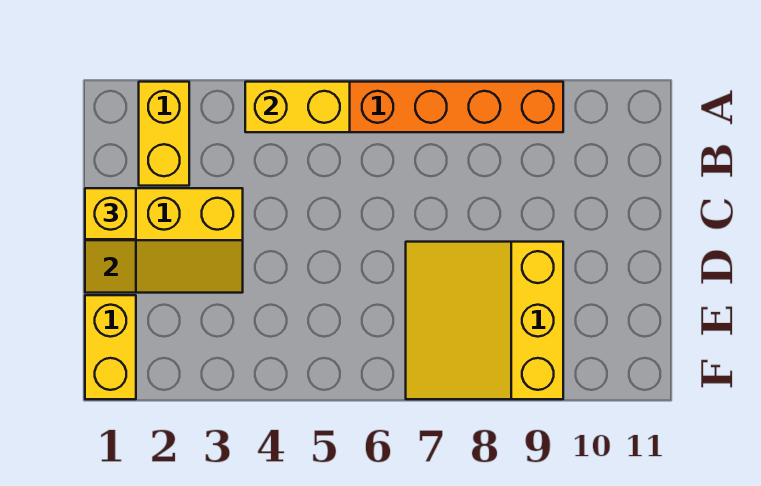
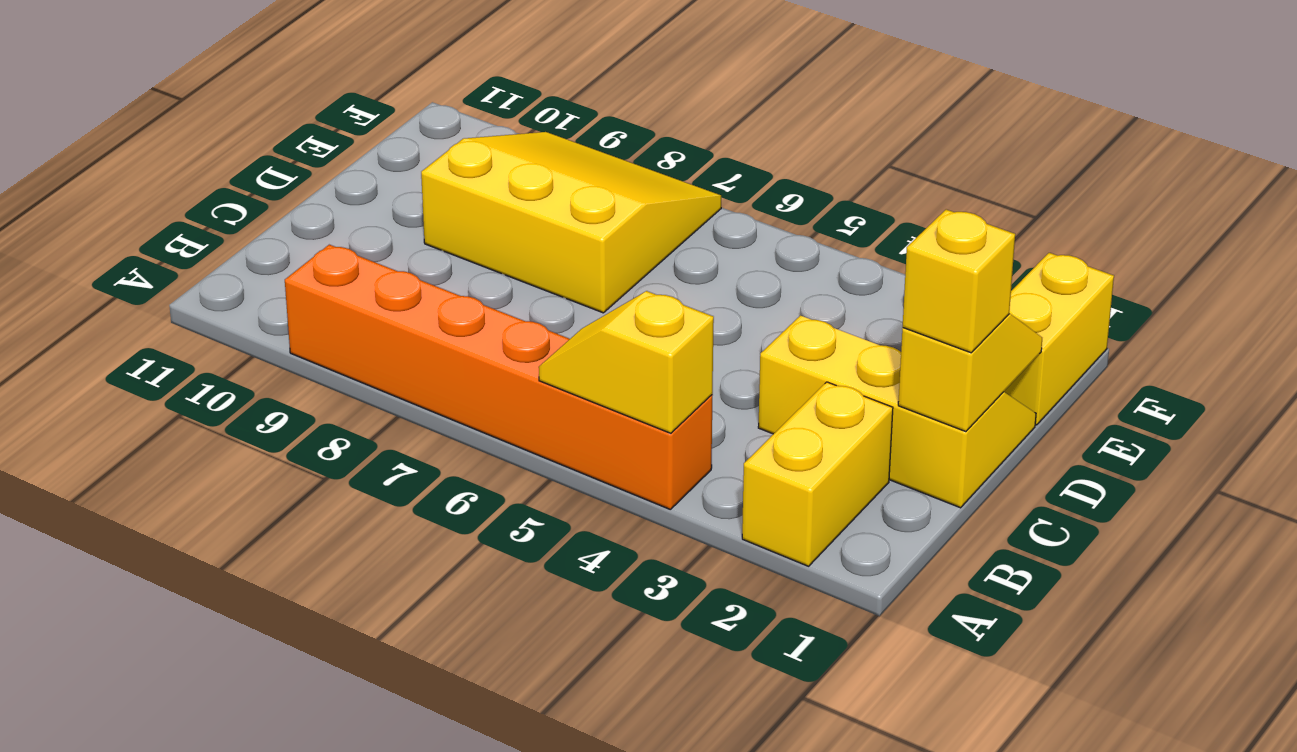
yellow brick A4:A5 level 2 -> yellow slope A4:A5 level 2 top 4
yellow slope D7:F9 level 1 top 9 -> yellow slope D7:F9 level 1 top D

